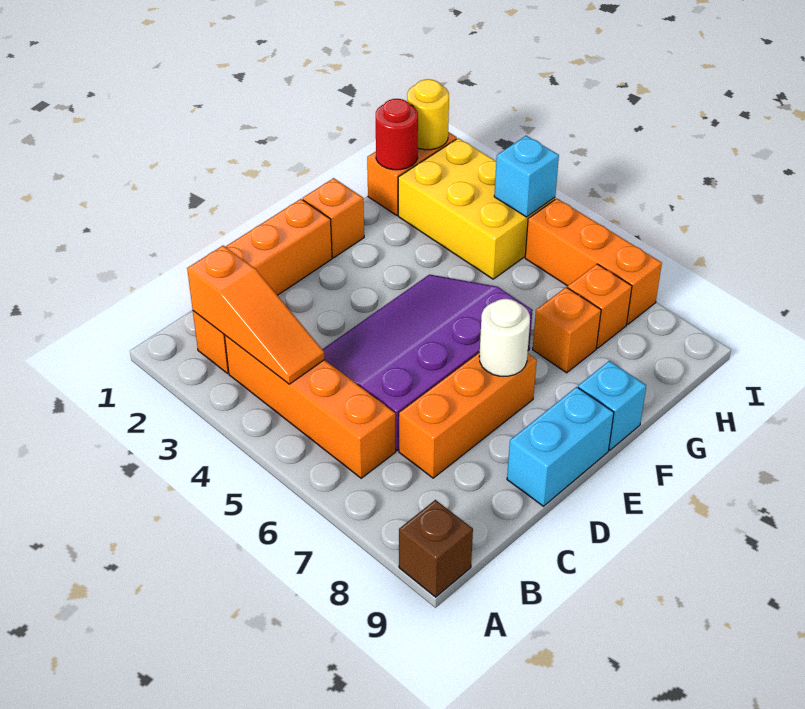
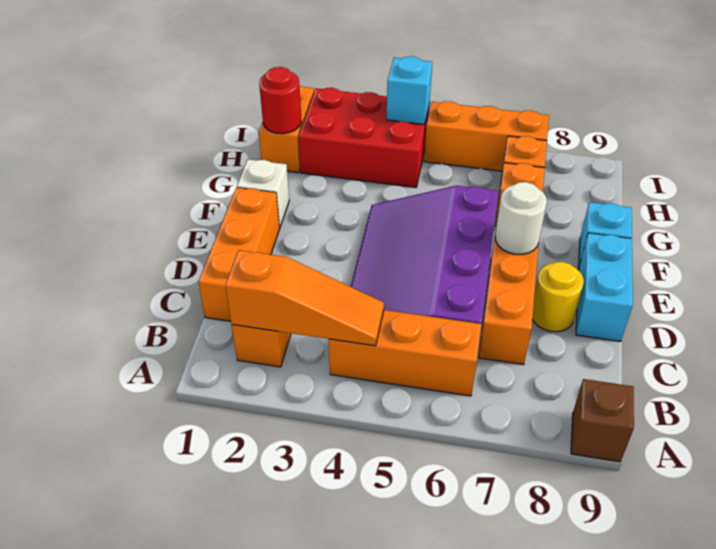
orange brick B3:B6 level 1 -> orange brick B4:B6 level 1
orange brick F1 level 1 -> white brick F1 level 1
yellow brick H2:I4 level 1 -> red brick H2:I4 level 1
yellow round brick I1 level 2 -> yellow round brick D8 level 1

